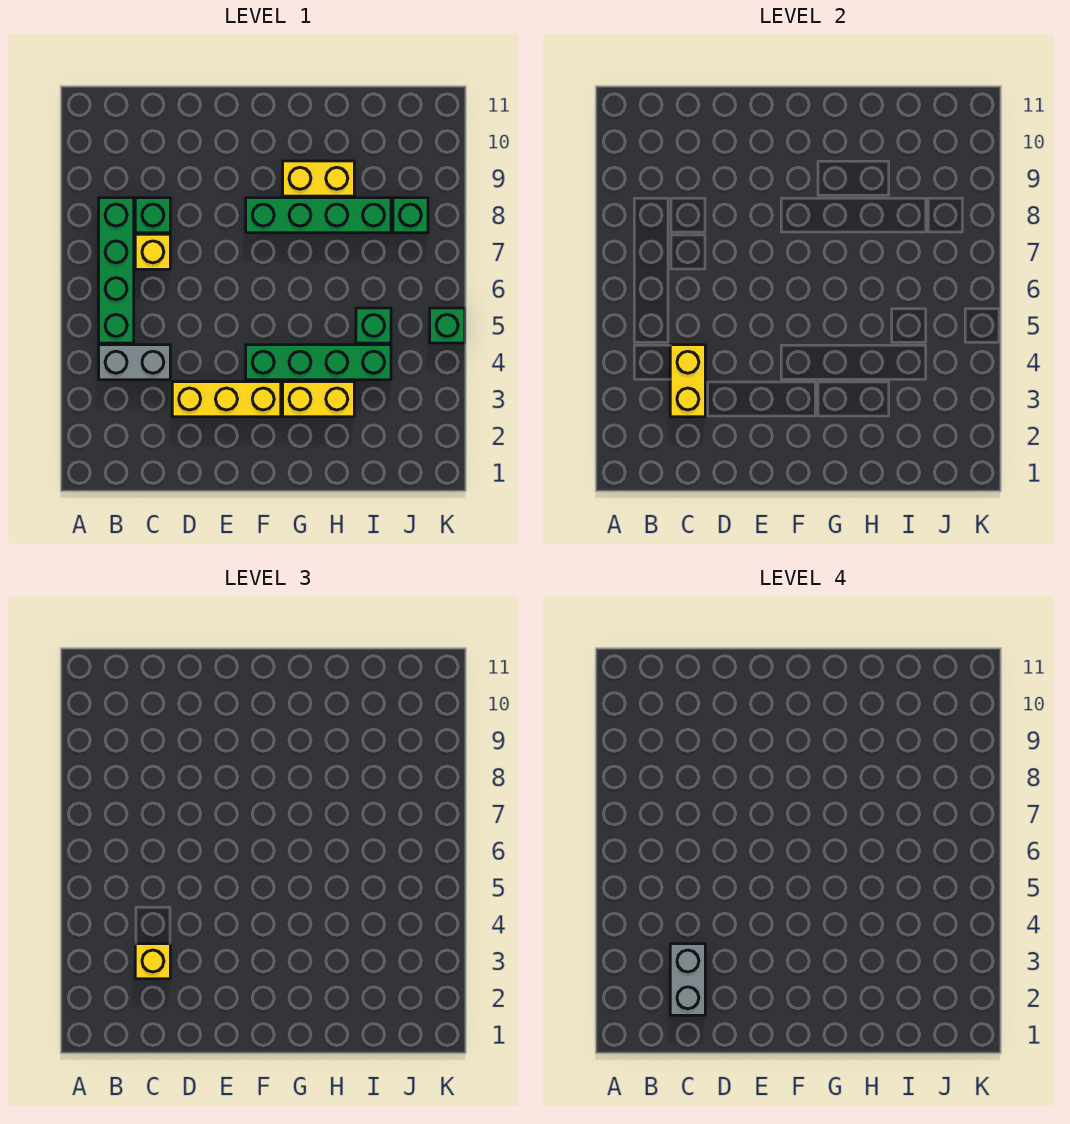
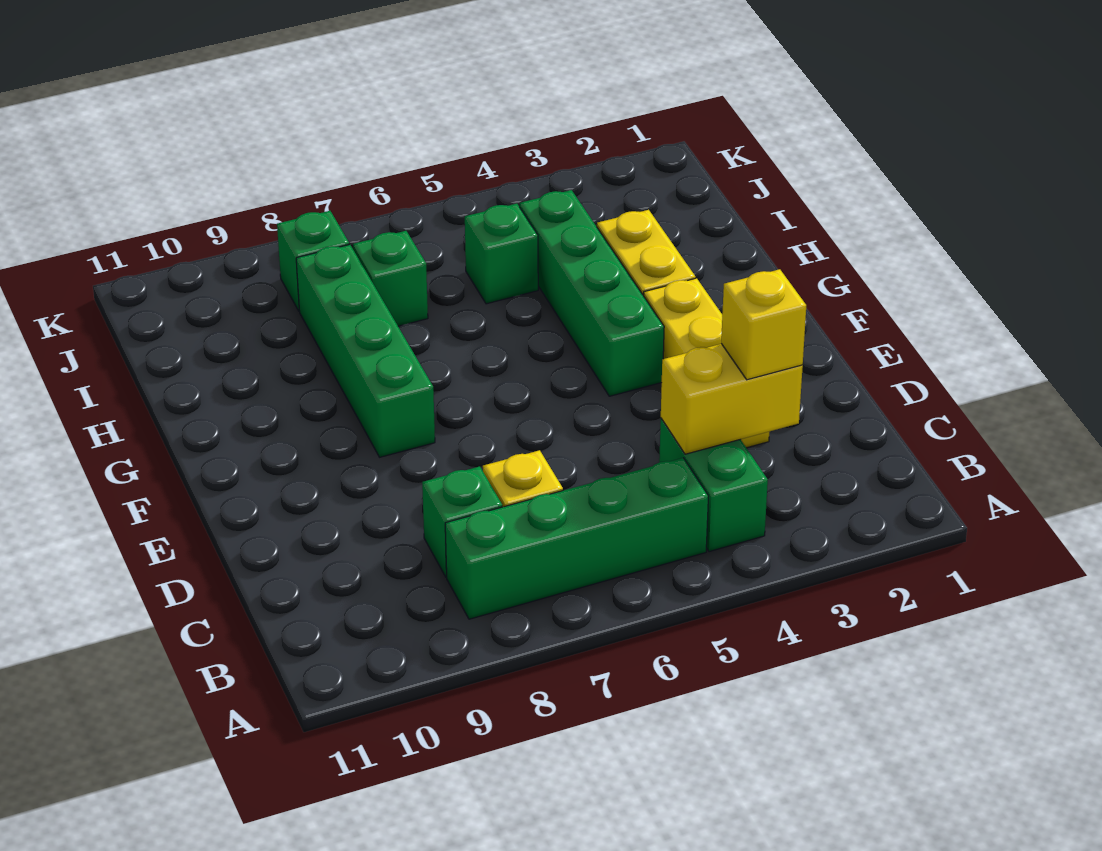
grey brick B4:C4 level 1 -> green brick B4:C4 level 1
grey brick C2:C3 level 4 -> none
yellow brick G9:H9 level 1 -> none
green brick K5 level 1 -> green brick I7 level 1

